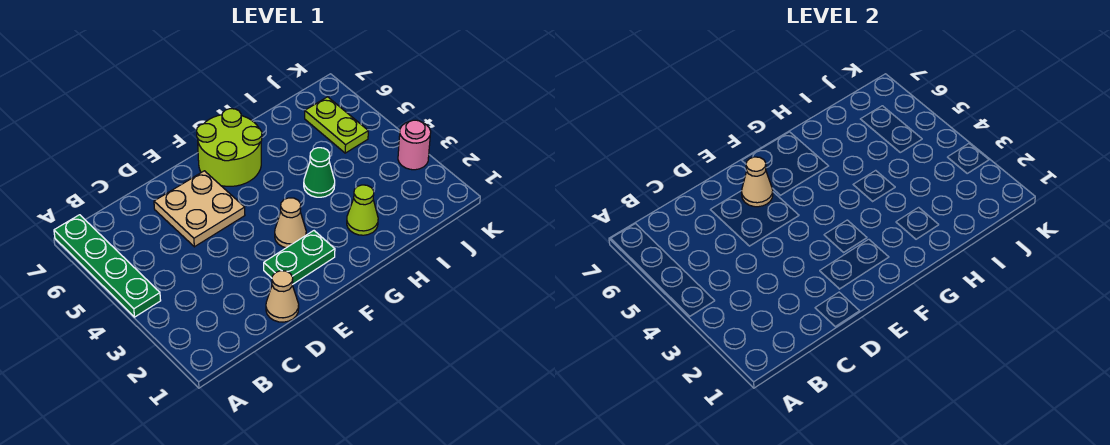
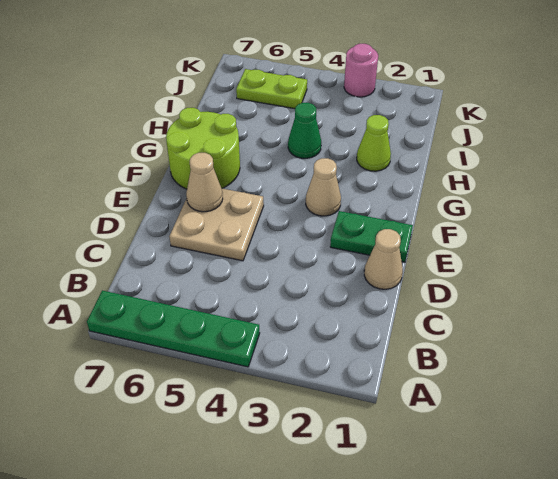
green plate E2:F2 level 1 -> green plate E1:E2 level 1

